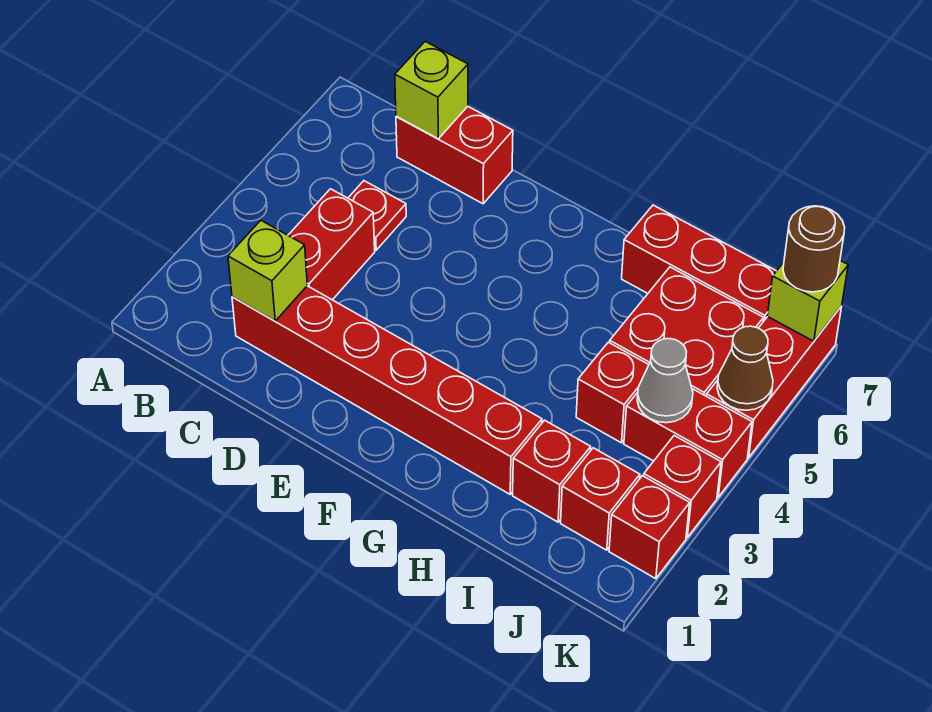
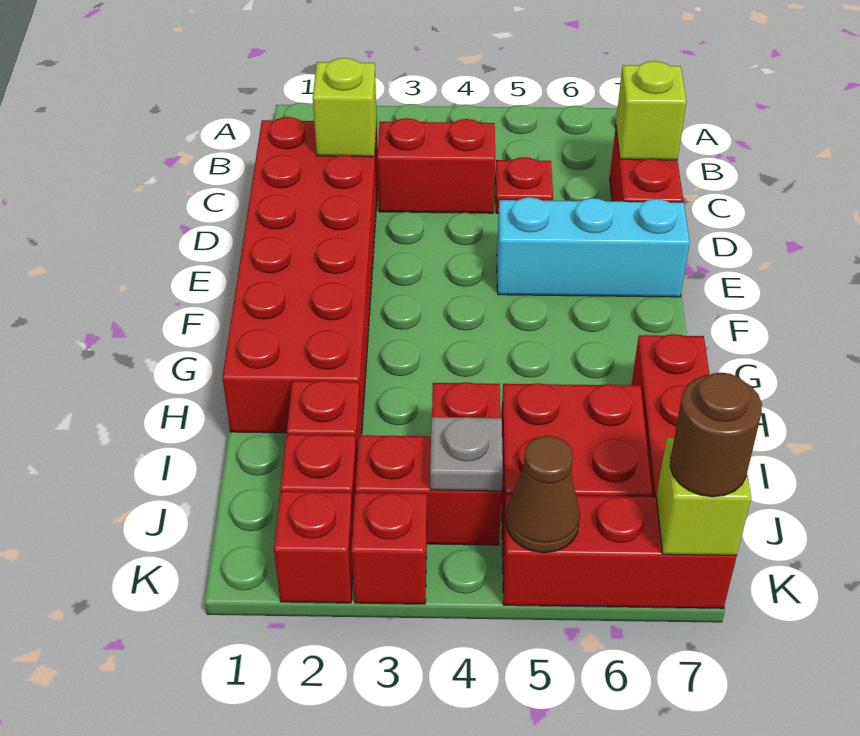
red brick C2:H2 level 1 -> red brick C1:H2 level 1
none -> cyan brick E5:E7 level 1
red brick J4:K4 level 1 -> red brick J3:J4 level 1
grey cone J4 level 2 -> grey plate J4 level 2

